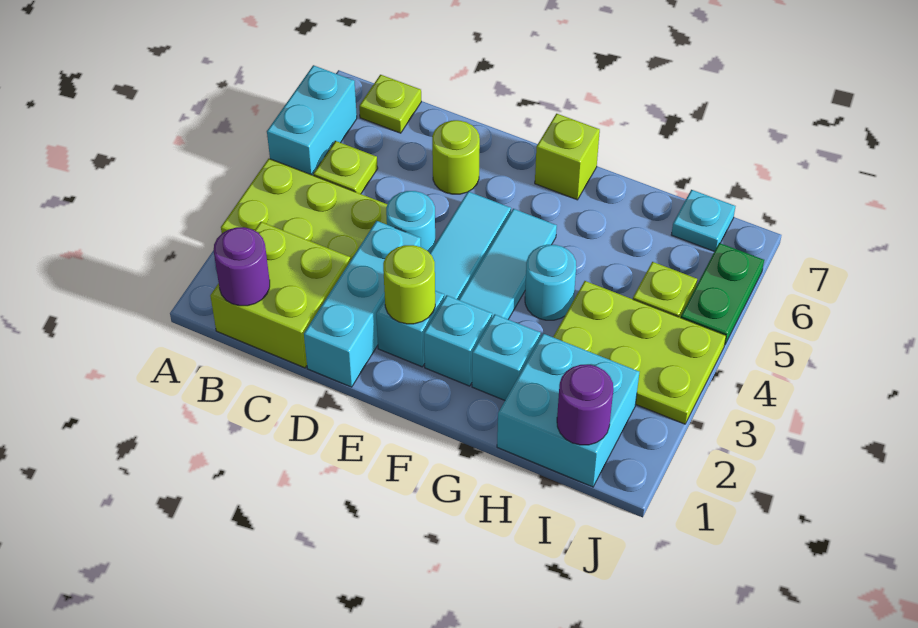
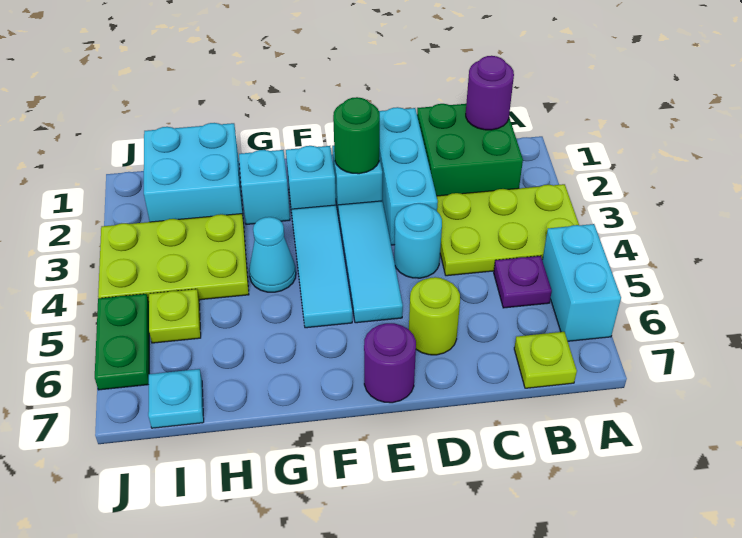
lime brick B1:C2 level 1 -> green brick B1:C2 level 1
lime plate B5 level 1 -> purple plate B5 level 1
lime round brick E2 level 2 -> green round brick E2 level 2
lime brick F7 level 1 -> none
cyan round brick G4 level 1 -> cyan cone G4 level 1
purple round brick I1 level 2 -> purple round brick E7 level 1

